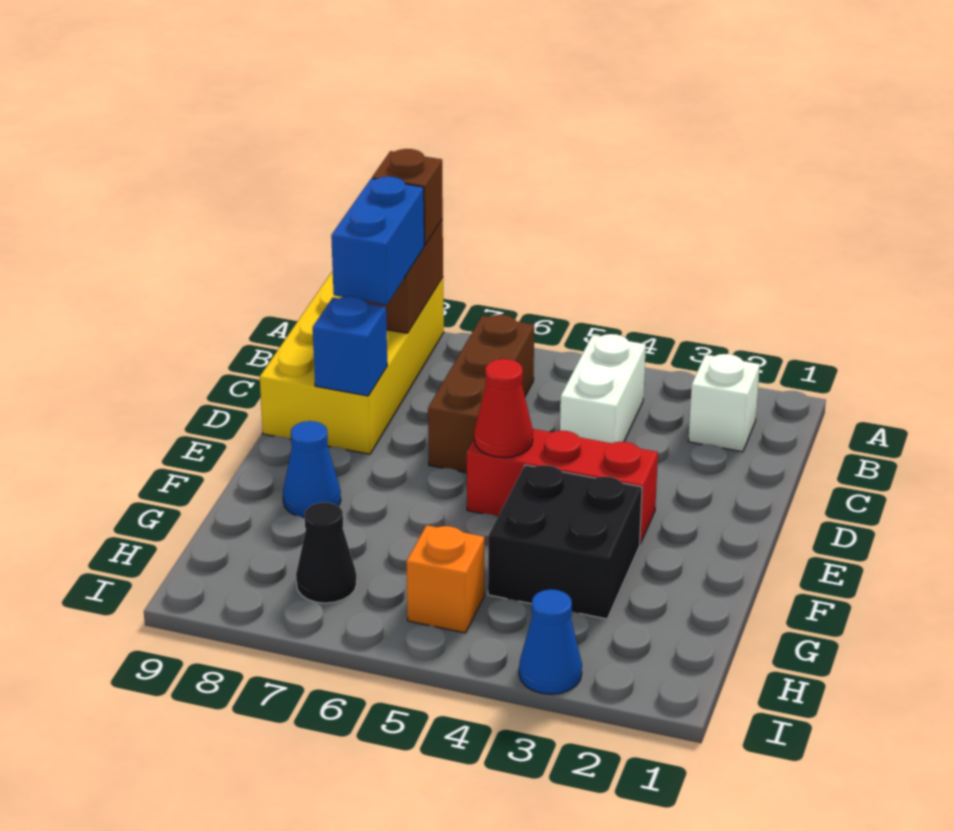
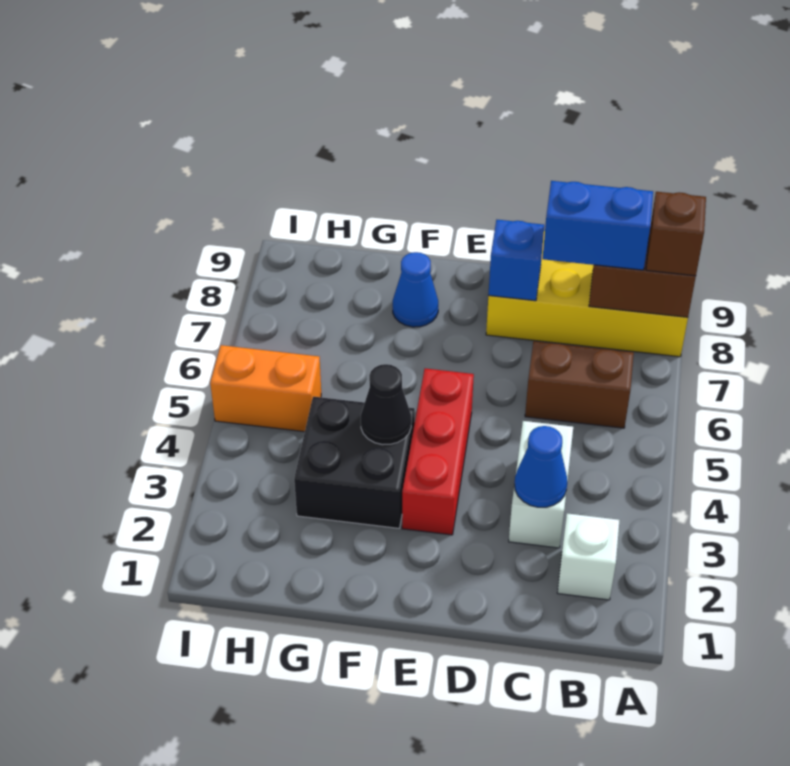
white brick B4:C4 level 1 -> white brick C3:C4 level 1
brown brick B6:D6 level 1 -> brown brick B6:C6 level 1
red cone E5 level 2 -> none
orange brick H5 level 1 -> orange brick H5:I5 level 1
black cone H7 level 1 -> black cone F4 level 2
blue cone I3 level 1 -> blue cone C3 level 2

